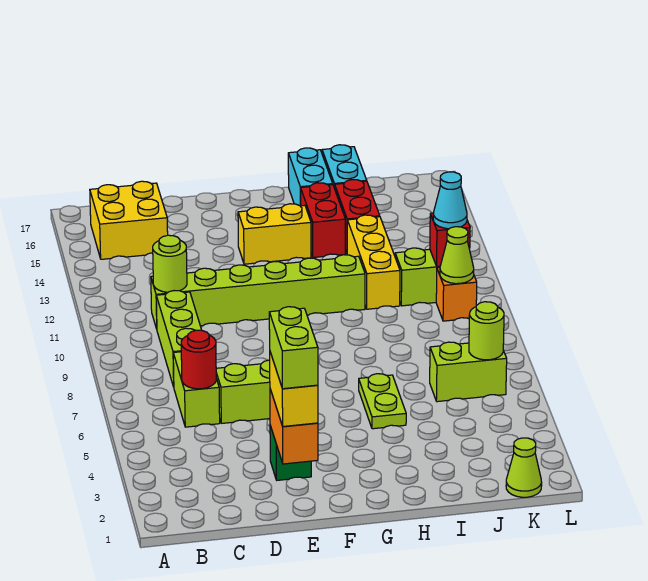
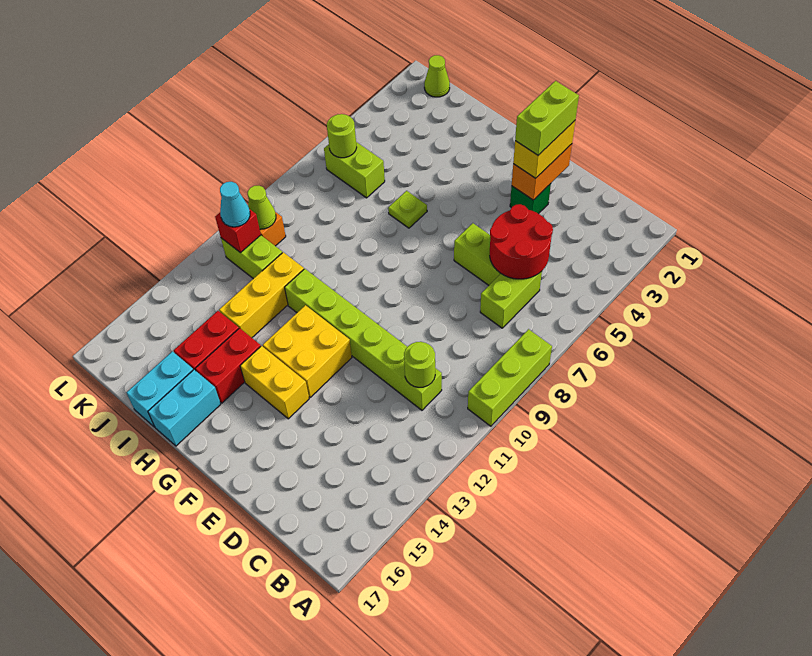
yellow brick B15:C16 level 1 -> yellow brick F12:G13 level 1
red round brick C6 level 2 -> red round brick C5:D6 level 2
lime brick C8:C10 level 1 -> lime brick A8:A10 level 1
lime plate H5:H6 level 1 -> lime plate H6 level 1

